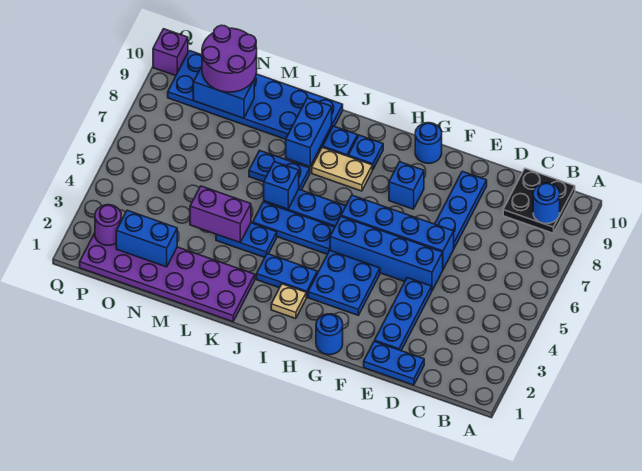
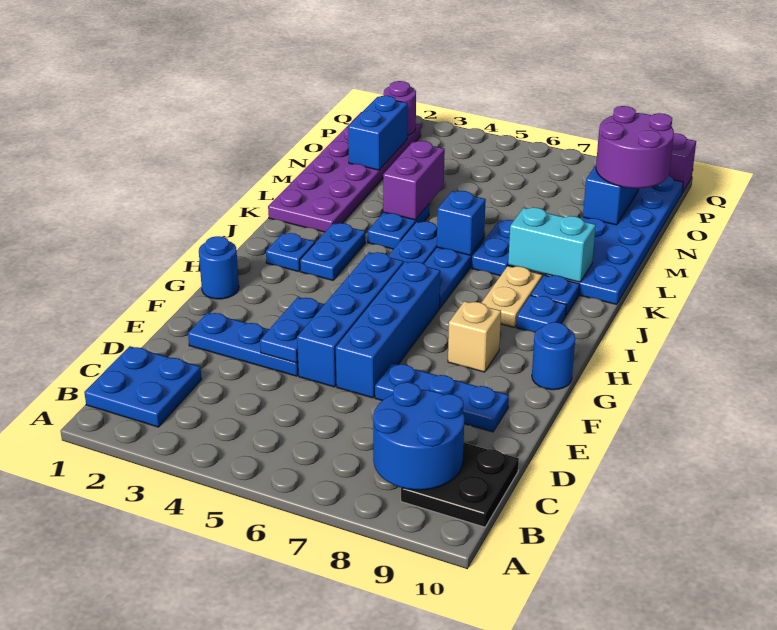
blue round brick B9 level 2 -> blue round brick B8:C9 level 2
blue plate D1:E1 level 1 -> blue plate E4:F4 level 2
blue plate G3:H4 level 1 -> blue plate B1:C2 level 1
blue brick G8 level 1 -> tan brick G8 level 1
tan plate I2 level 1 -> blue plate I2 level 1
blue brick K8:K9 level 2 -> cyan brick K8:K9 level 2

